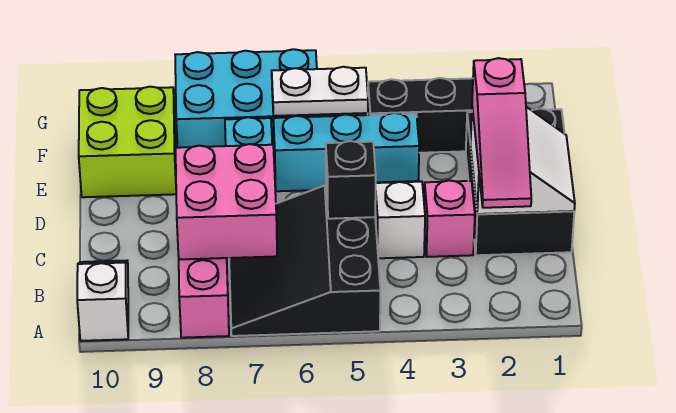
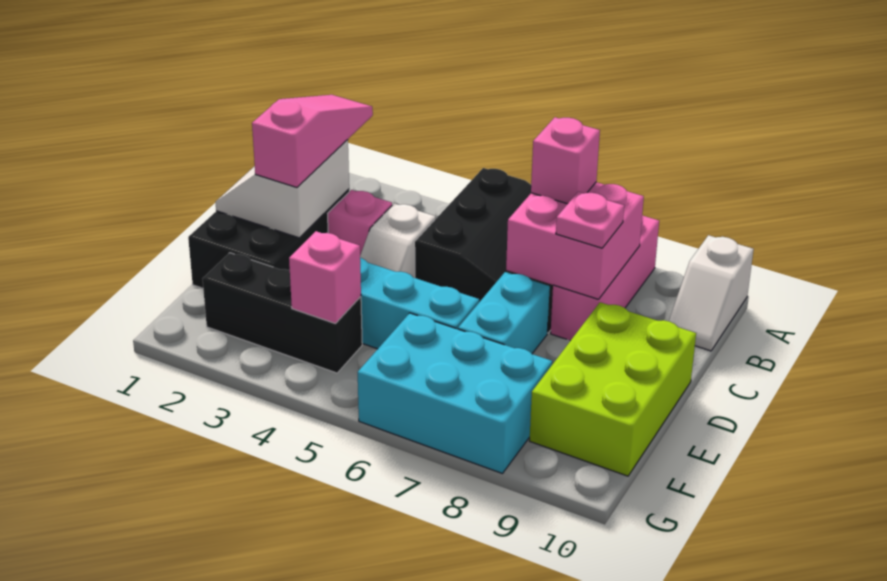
none -> pink brick B7 level 3
black brick C5 level 2 -> none
none -> pink plate C8 level 3
lime brick E9:F10 level 1 -> lime brick D9:F10 level 1
none -> pink brick F4 level 2
white plate F5:F6 level 2 -> none

